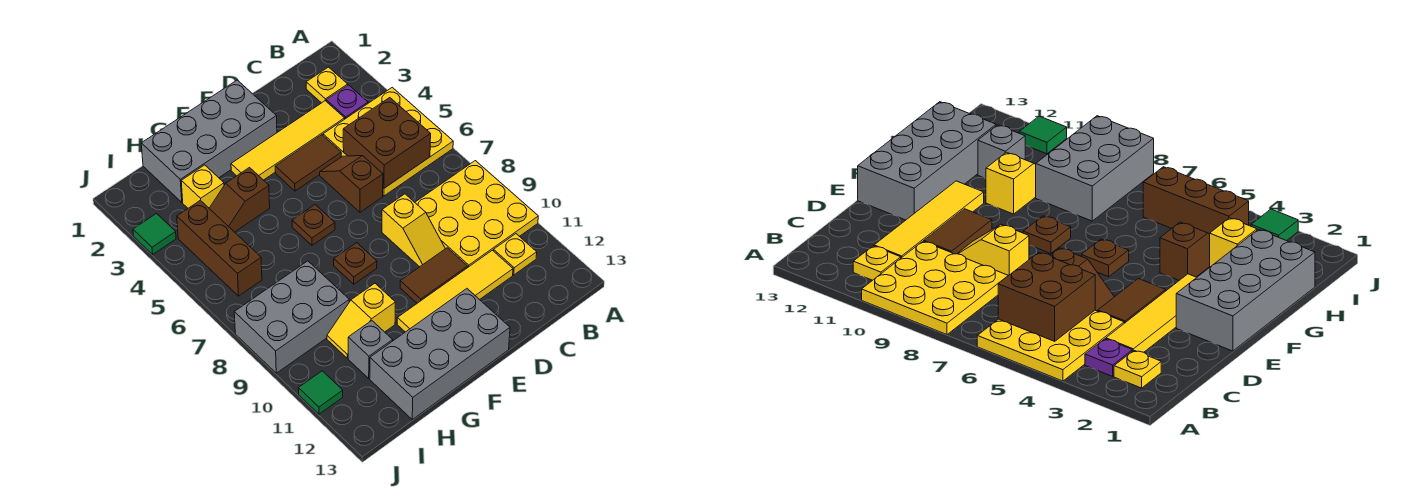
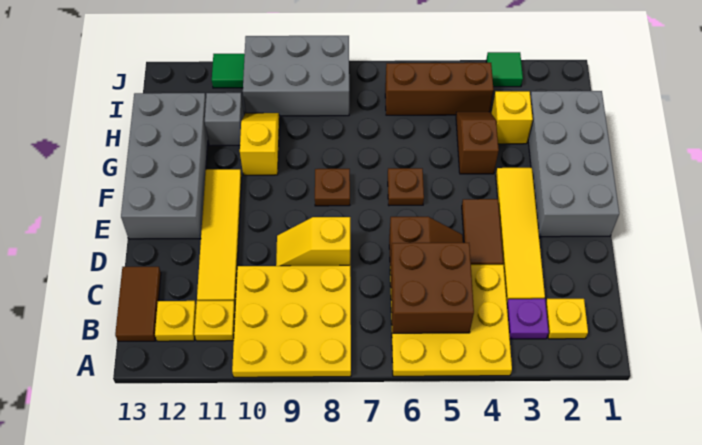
none -> yellow plate B12 level 1
brown tile D10:E10 level 1 -> brown tile B13:C13 level 1
grey brick H8:J9 level 1 -> grey brick I8:J10 level 1

